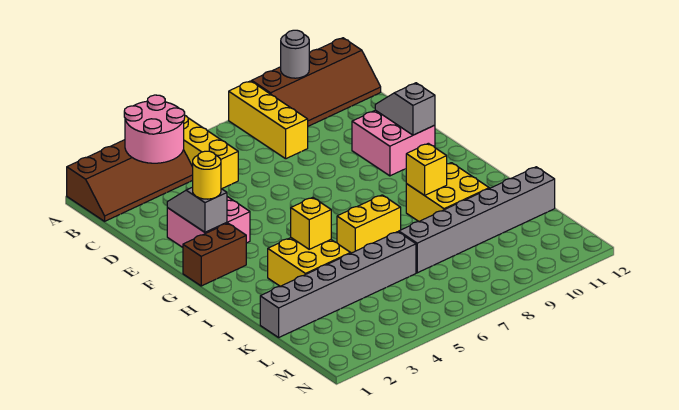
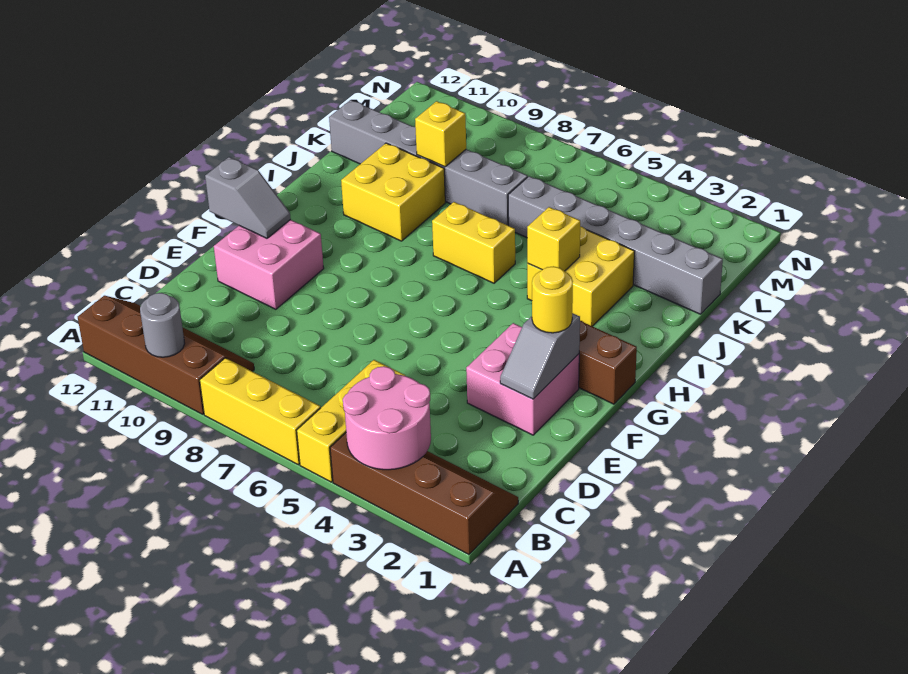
yellow brick A8:C8 level 1 -> yellow brick A6:A8 level 1
grey slope E11:F11 level 2 top F -> grey slope F11:F12 level 2 top 12
yellow brick I9 level 2 -> yellow brick K9 level 2

